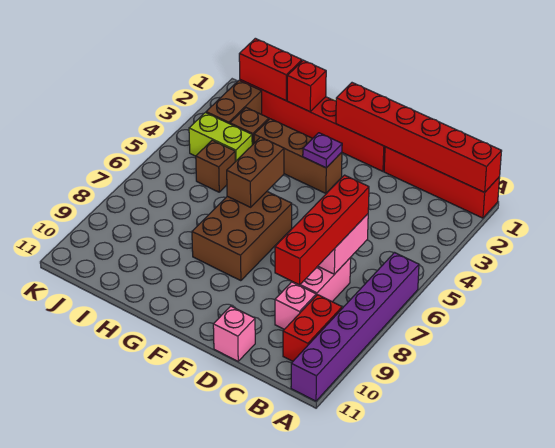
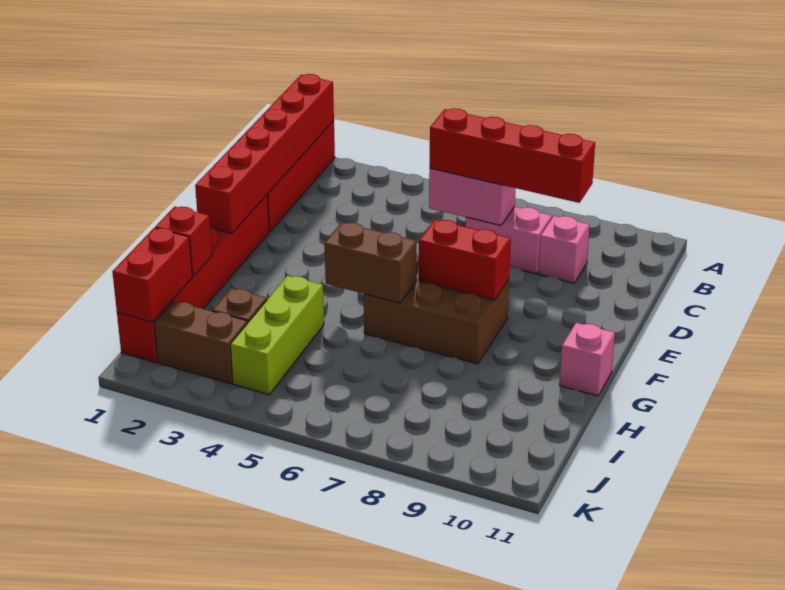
purple brick A6:A11 level 1 -> none
red brick B9:B10 level 1 -> red brick F7:F8 level 2
pink brick D11 level 1 -> pink brick G11 level 1
brown brick F3:H3 level 1 -> none
purple plate F3 level 2 -> none
lime brick I4:J4 level 1 -> lime brick H4:J4 level 1
brown brick I5 level 1 -> none

